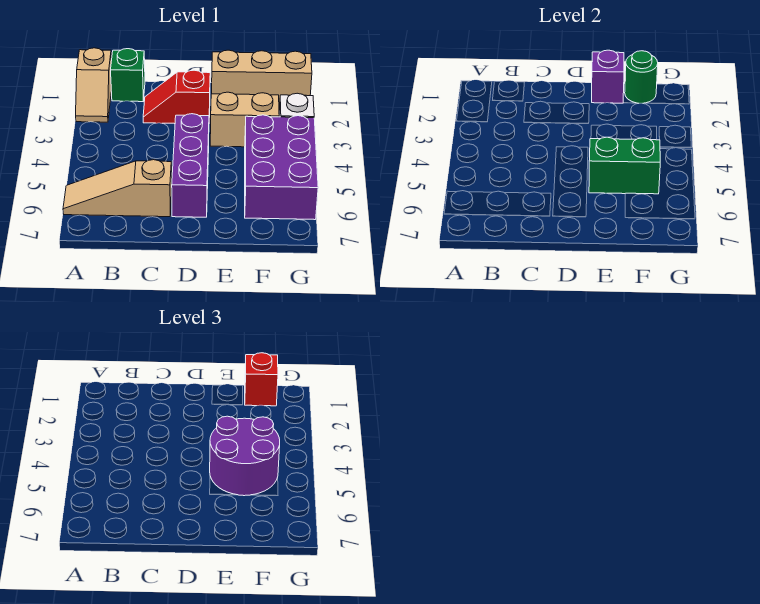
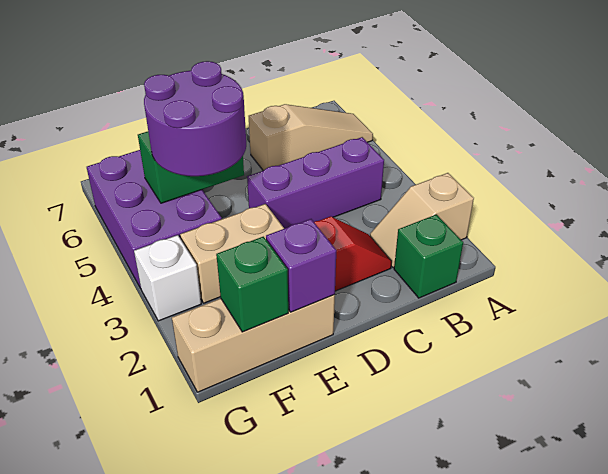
tan slope A1:A2 level 1 top 1 -> tan slope A2:B2 level 1 top A
purple brick D4:D6 level 1 -> purple brick B4:D4 level 1
green round brick F1 level 2 -> green brick F1 level 2
red brick F1 level 3 -> none

